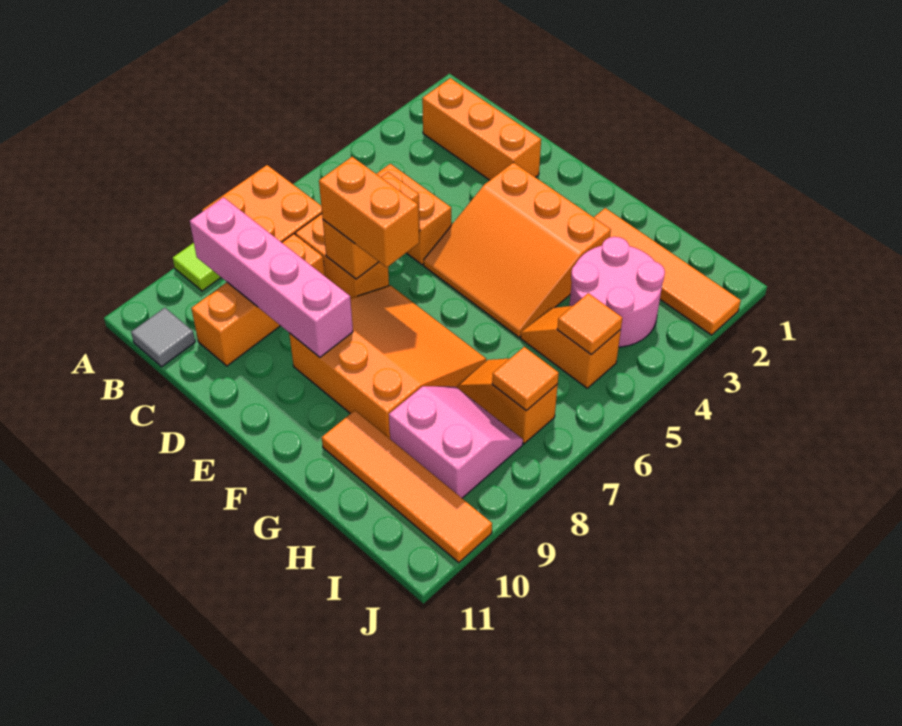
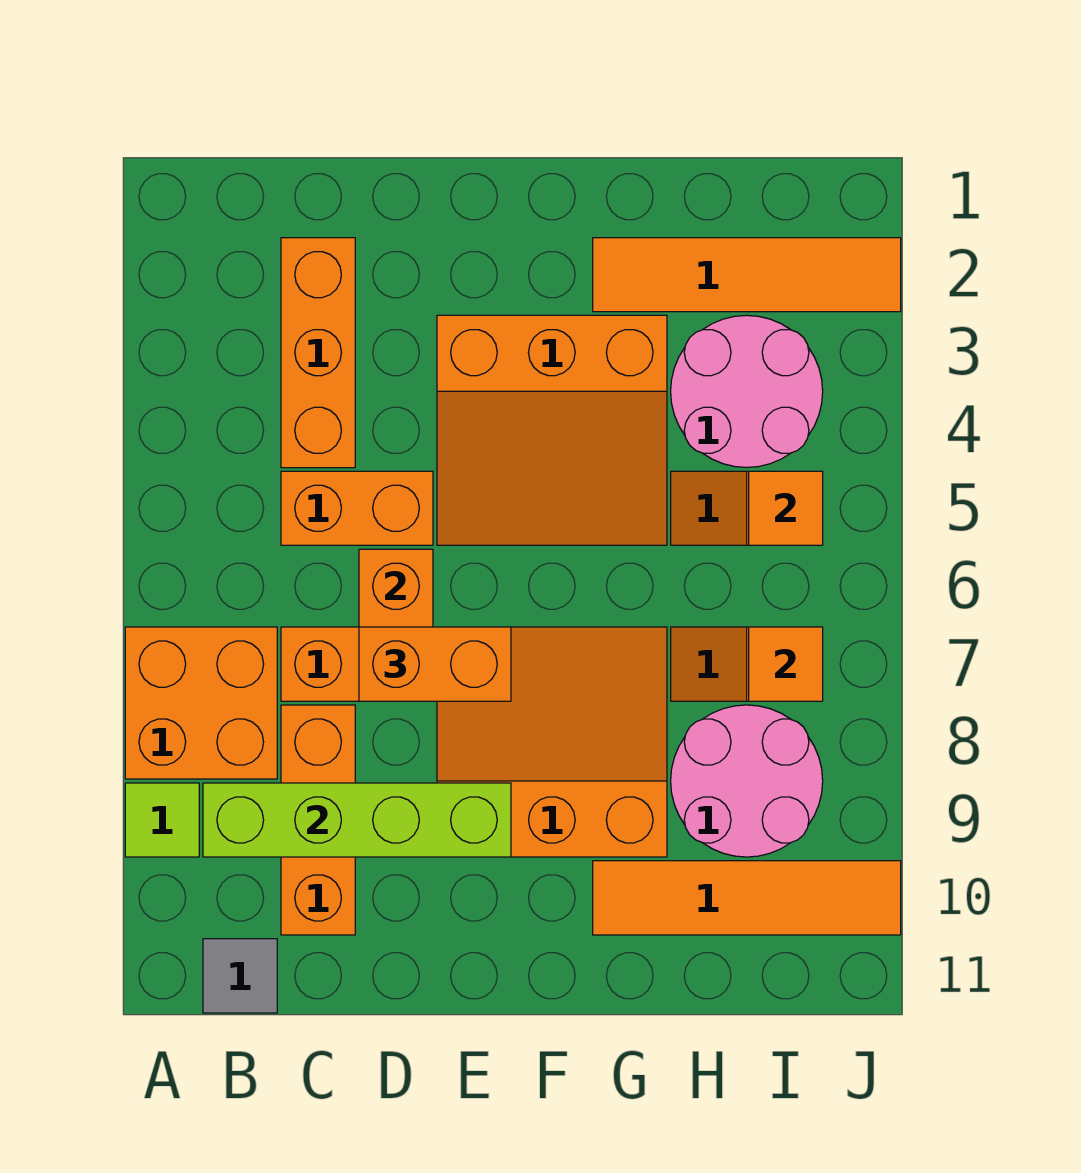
orange brick B2:D2 level 1 -> orange brick C2:C4 level 1
pink brick B9:E9 level 2 -> lime brick B9:E9 level 2
pink slope H8:I9 level 1 top 9 -> pink round brick H8:I9 level 1

